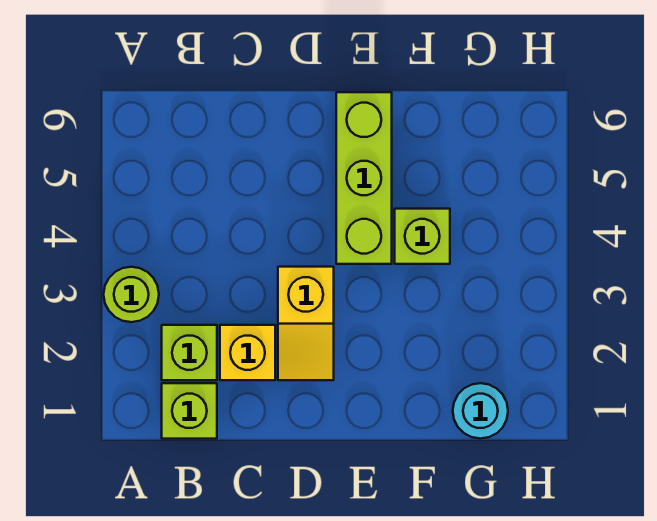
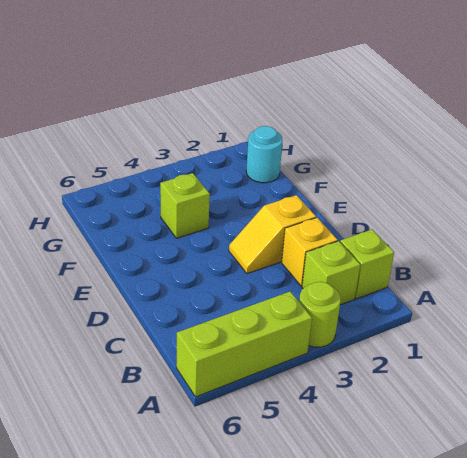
yellow slope D2:D3 level 1 top 3 -> yellow slope D2:D3 level 1 top 2
lime brick E4:E6 level 1 -> lime brick A4:A6 level 1

